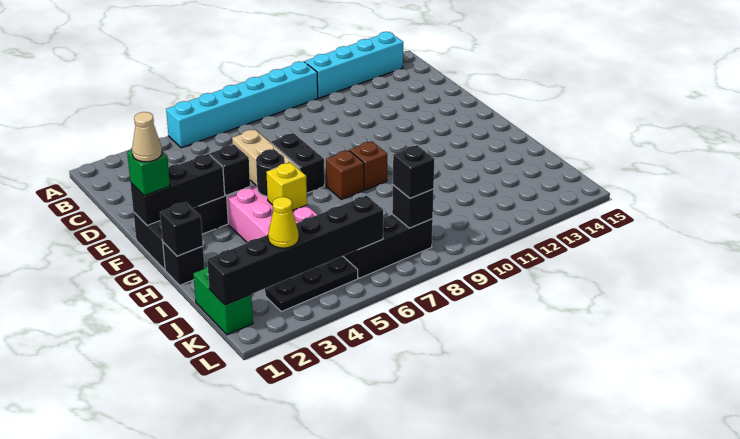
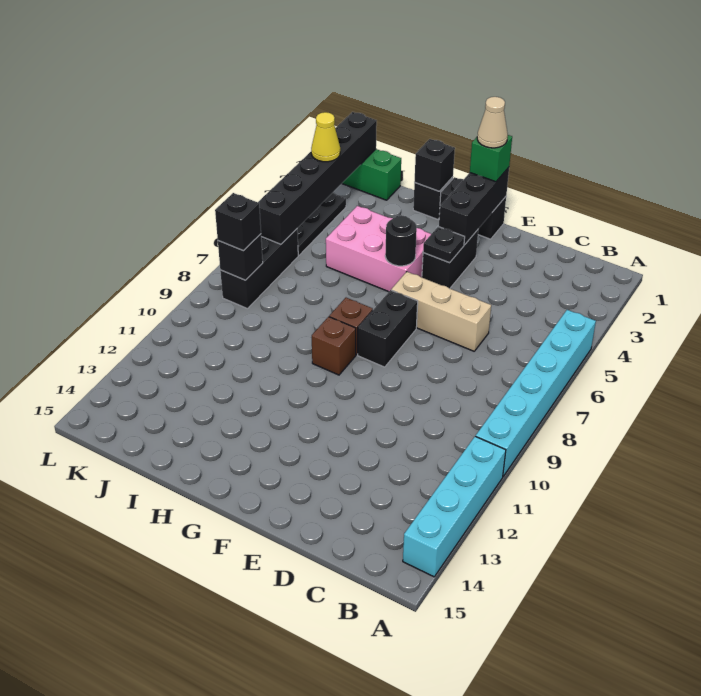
black brick E7:F7 level 1 -> black brick F7:F8 level 1
black brick F4 level 2 -> black plate F4 level 2
yellow brick H5 level 2 -> none

